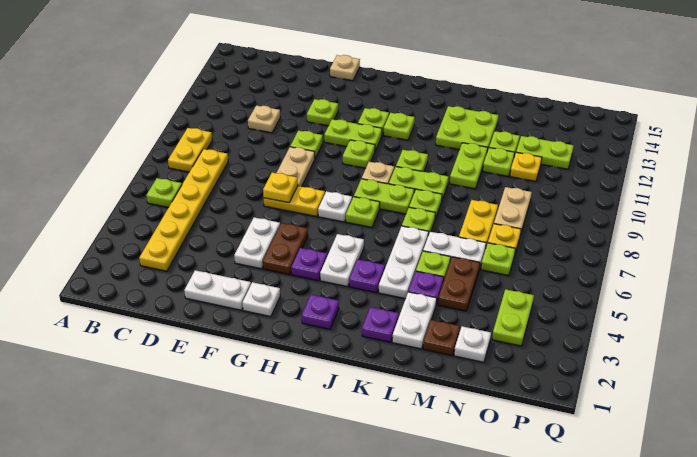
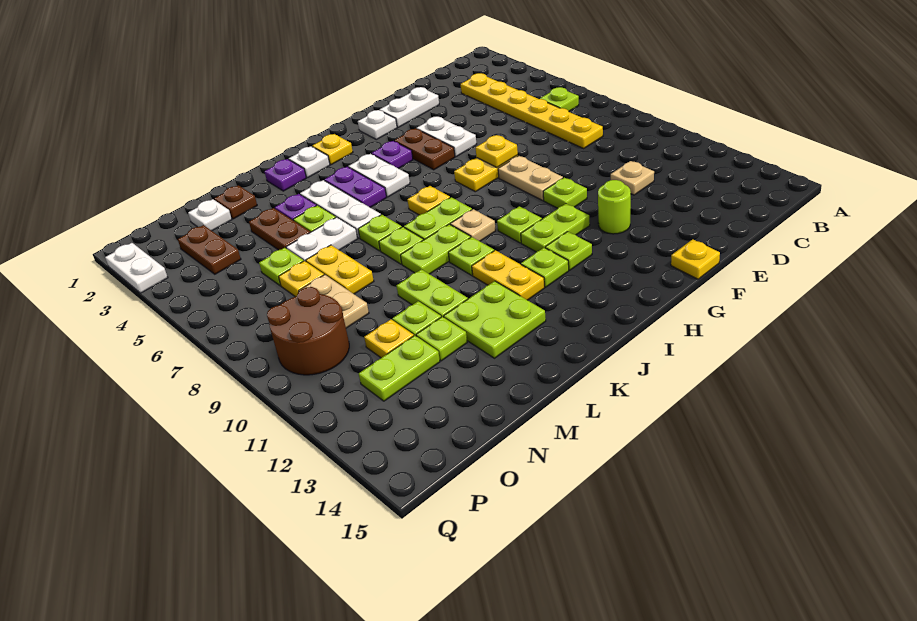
yellow plate B8:B9 level 1 -> yellow plate J11:J12 level 1
lime plate F12 level 1 -> lime round brick F12 level 1
tan plate F15 level 1 -> yellow plate F15 level 1
white plate H7 level 1 -> white plate J2 level 1
purple plate I2 level 1 -> yellow plate I2 level 1
lime plate I7 level 1 -> yellow plate I7 level 1
purple plate J4 level 1 -> purple plate J4:J5 level 1
white plate L2:L3 level 1 -> white plate Q2:Q3 level 1
lime plate O3:O4 level 1 -> brown plate O3:O4 level 1
none -> brown round brick O9:P10 level 1

